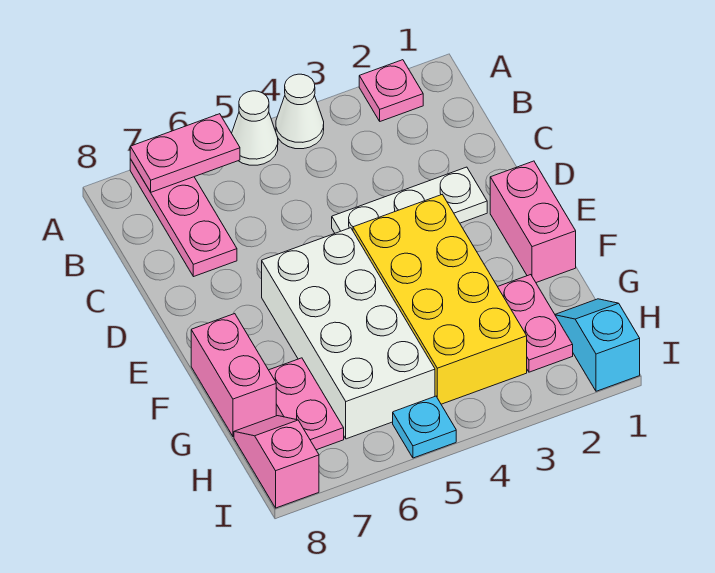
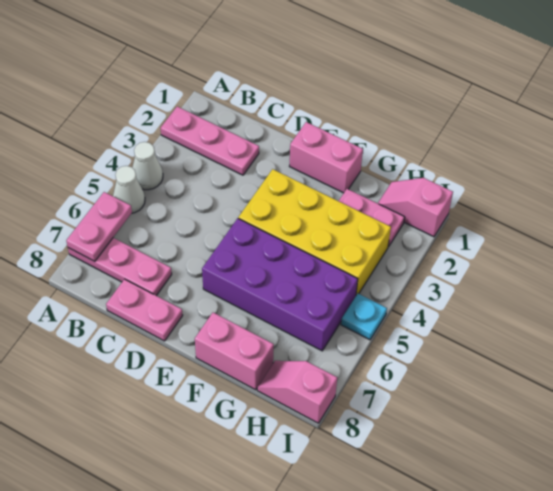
pink plate A2 level 1 -> pink plate A2:C2 level 1
white plate D2:D4 level 1 -> none
white brick E5:H6 level 1 -> purple brick E5:H6 level 1
pink plate G7:H7 level 1 -> pink plate C8:D8 level 1
cyan slope H1:I1 level 1 top I -> pink slope H1:I1 level 1 top I

